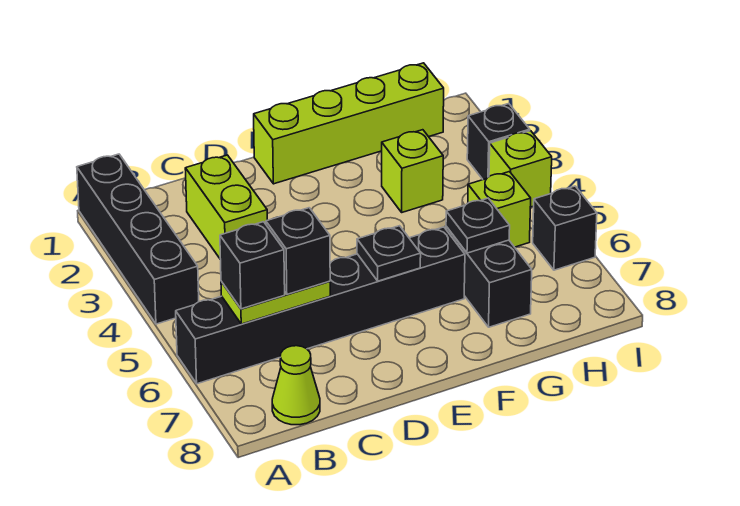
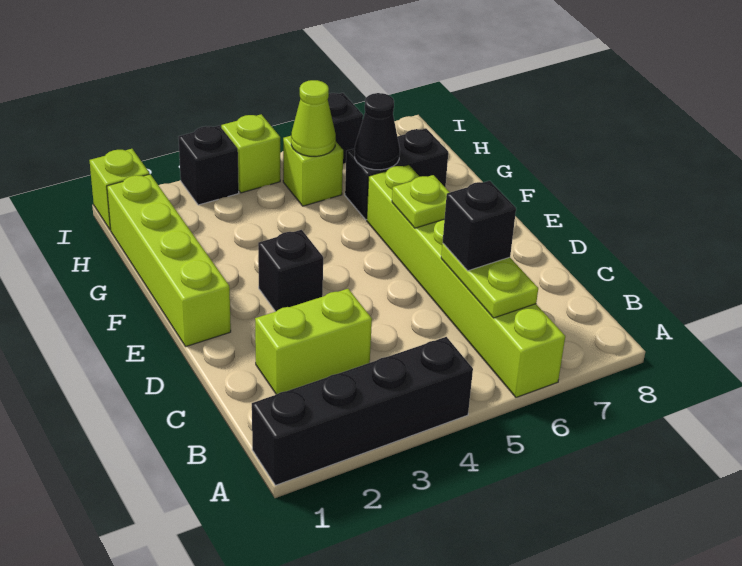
black brick A6:F6 level 1 -> lime brick A6:F6 level 1
black brick B6 level 3 -> black brick E3 level 1
lime cone B8 level 1 -> lime cone H5 level 2
black plate E6 level 2 -> lime plate E6 level 2
lime brick G3 level 1 -> lime brick I1 level 1
black plate G6 level 2 -> black cone G6 level 2

